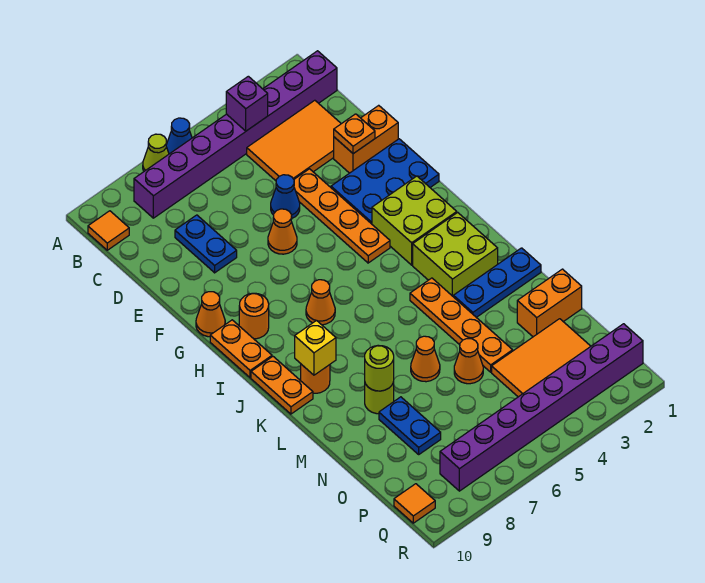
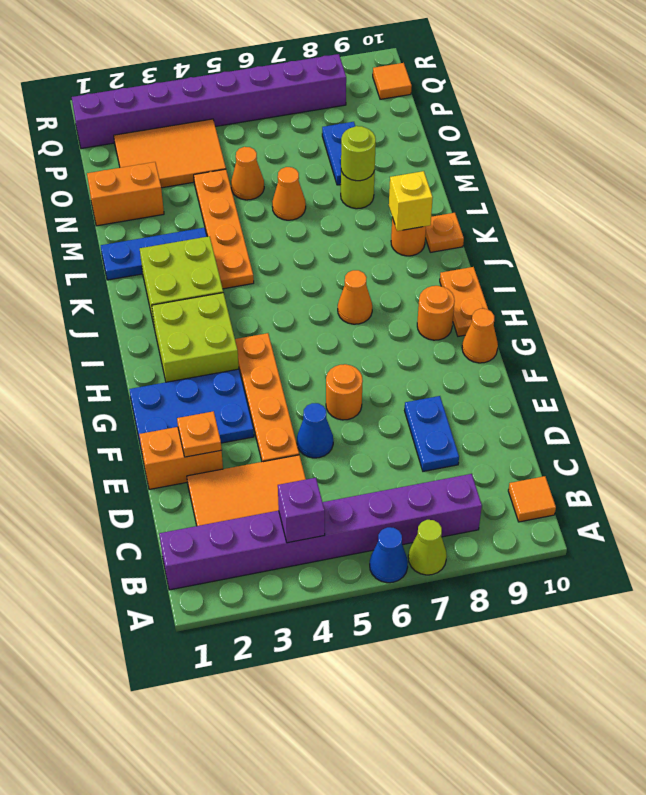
orange cone F6 level 1 -> orange round brick F6 level 1
orange plate J10:K10 level 1 -> orange plate K10 level 1

